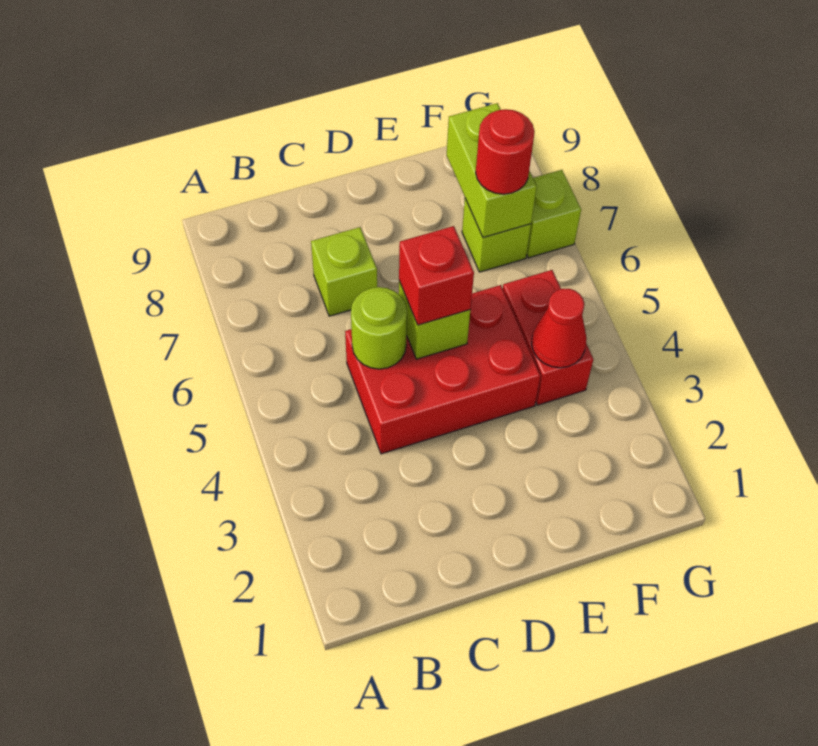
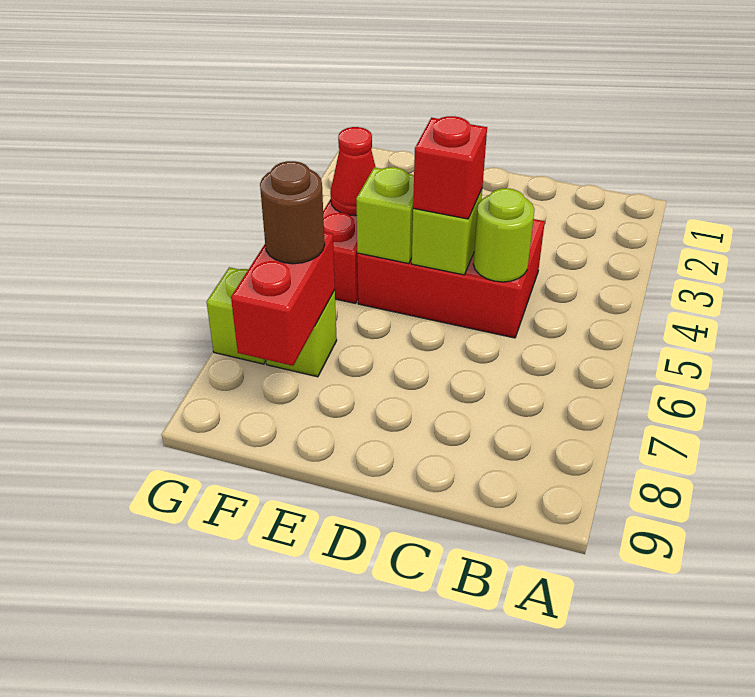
lime brick C7 level 1 -> lime brick E5 level 2
lime brick F7:F8 level 2 -> red brick F7:F8 level 2
red round brick F7 level 3 -> brown round brick F7 level 3

